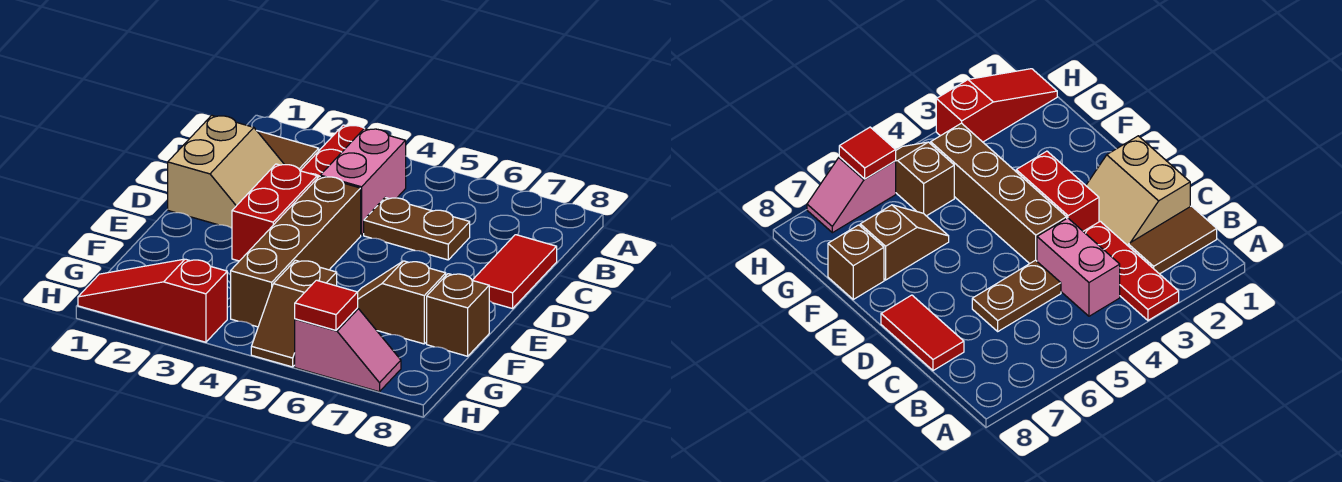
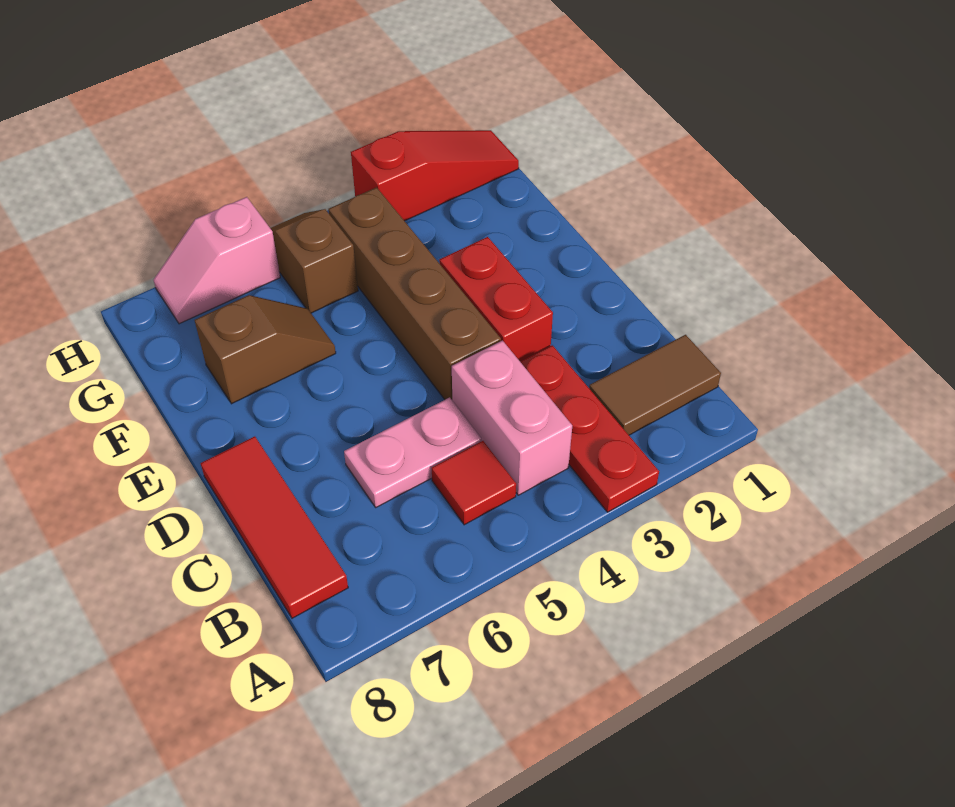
tan slope C1:D2 level 1 top 1 -> none
brown plate C5:C6 level 1 -> pink plate C5:C6 level 1
red tile C8:D8 level 1 -> red tile B8:D8 level 1
brown brick F8 level 1 -> none
red tile H6 level 2 -> red tile B5 level 1

